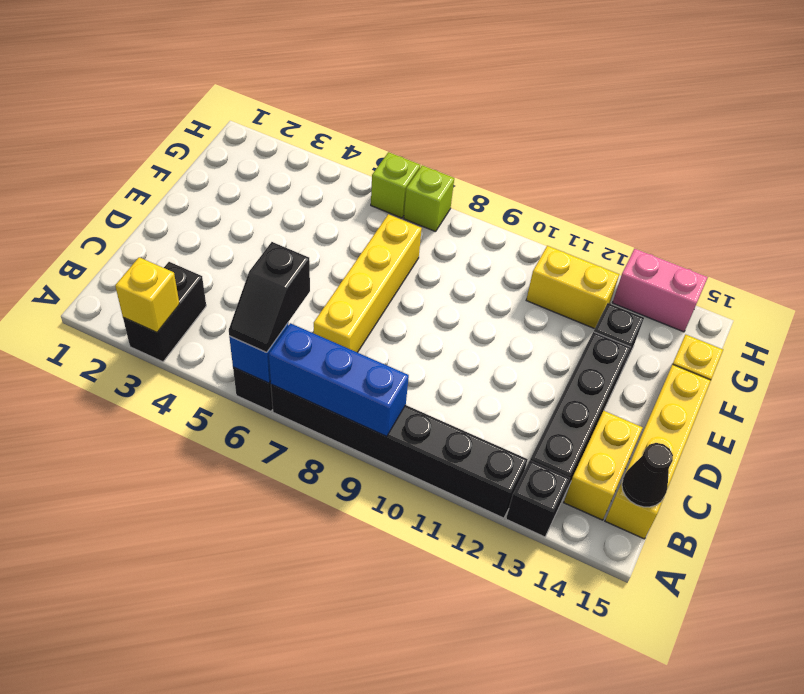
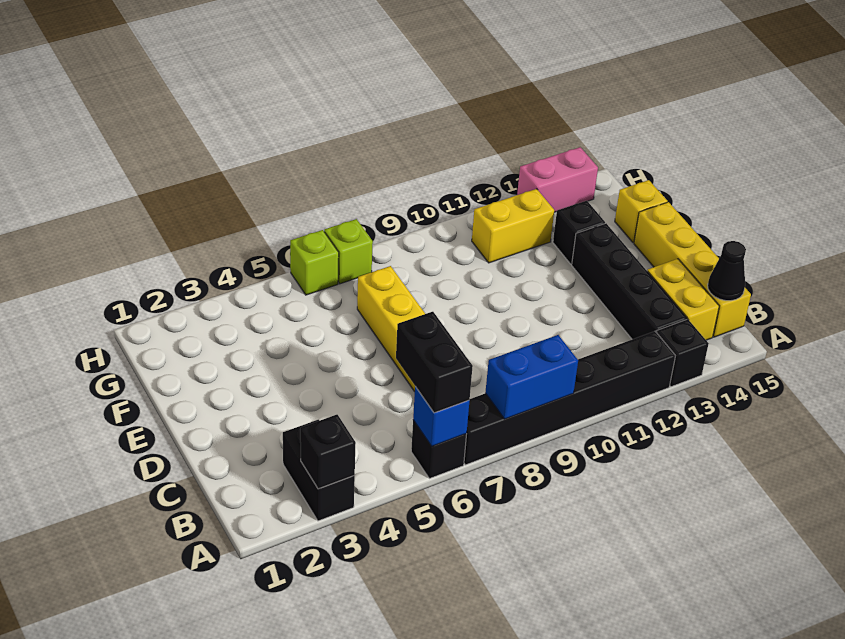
yellow brick A3 level 2 -> black brick A3 level 2
black slope A6:B6 level 3 top B -> black brick A6:B6 level 3
blue brick A7:A9 level 2 -> blue brick A8:A9 level 2

